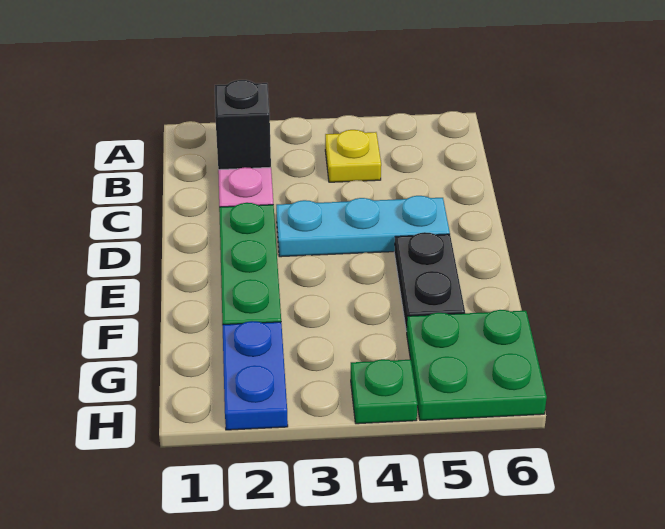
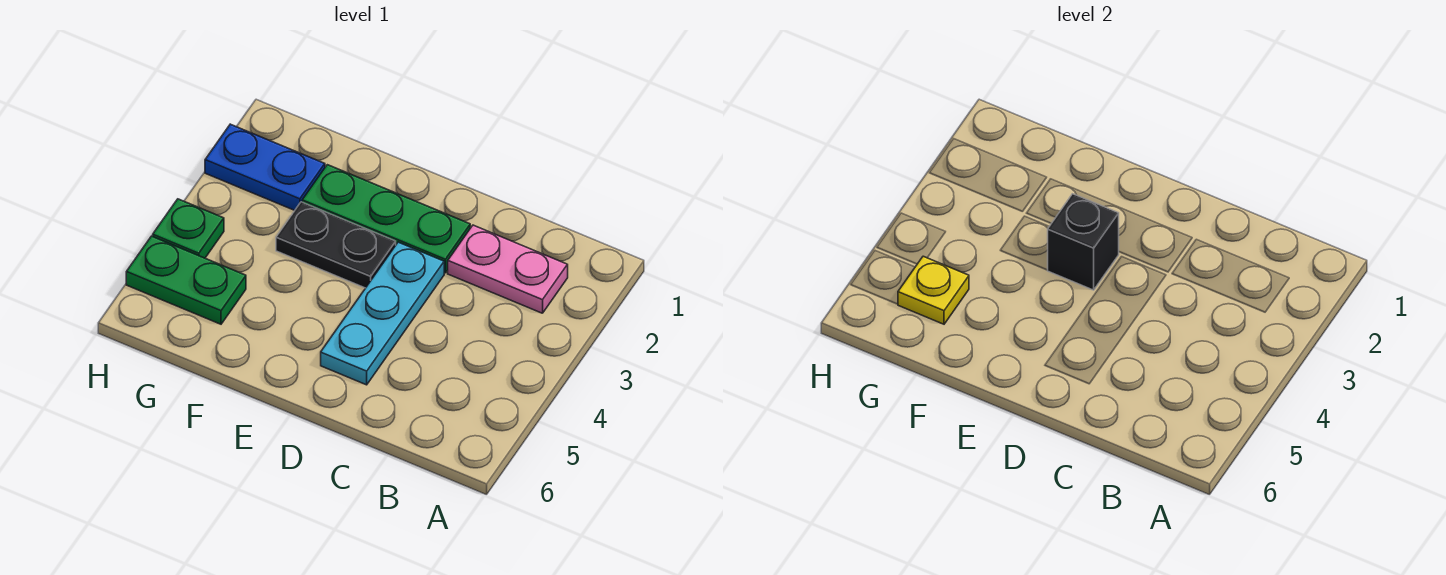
black brick B2 level 2 -> black brick E3 level 2
yellow plate B4 level 1 -> yellow plate G5 level 2
black plate E5:F5 level 1 -> black plate E3:F3 level 1
green plate G5:H6 level 1 -> green plate G5:H5 level 1

